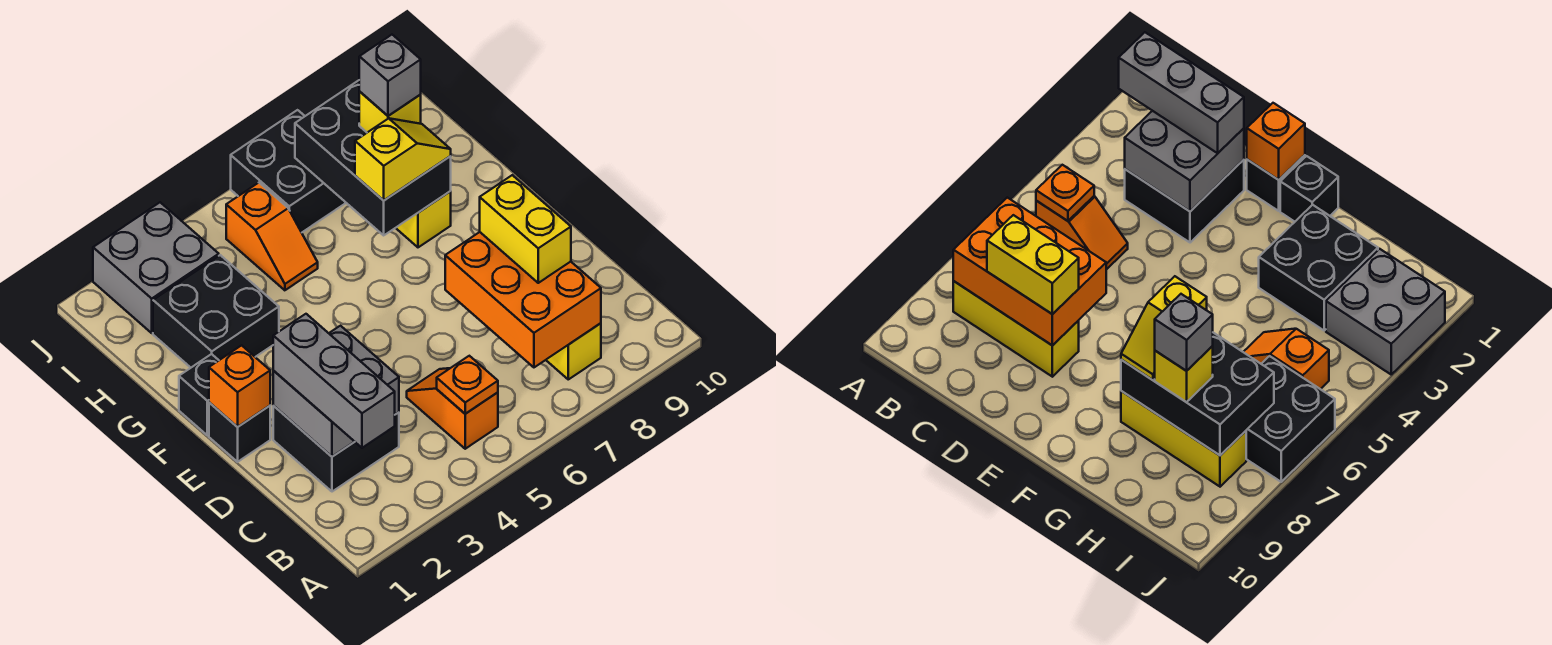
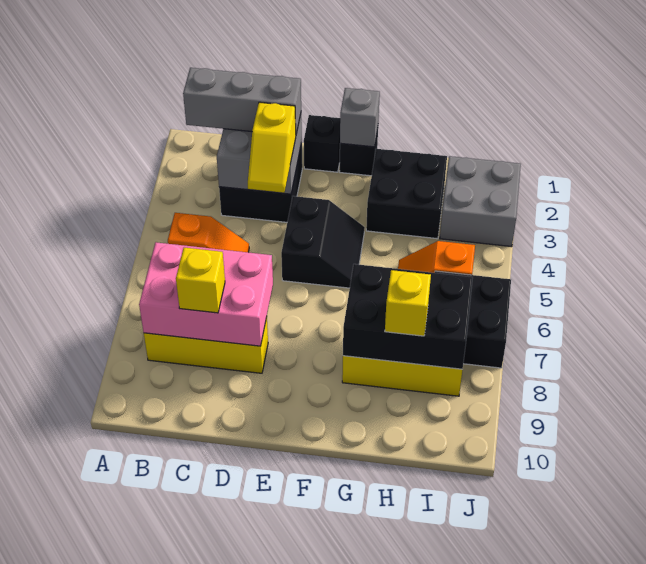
orange plate B5 level 2 -> none
orange brick B7:D8 level 2 -> pink brick B7:D8 level 2
yellow brick C8:D8 level 3 -> yellow brick C8 level 3
orange brick E1 level 2 -> none
none -> black slope E4:F5 level 1 top E
yellow slope G7:G8 level 3 top 7 -> yellow slope D3:D4 level 3 top 3
grey brick H8 level 4 -> grey brick F1 level 2

